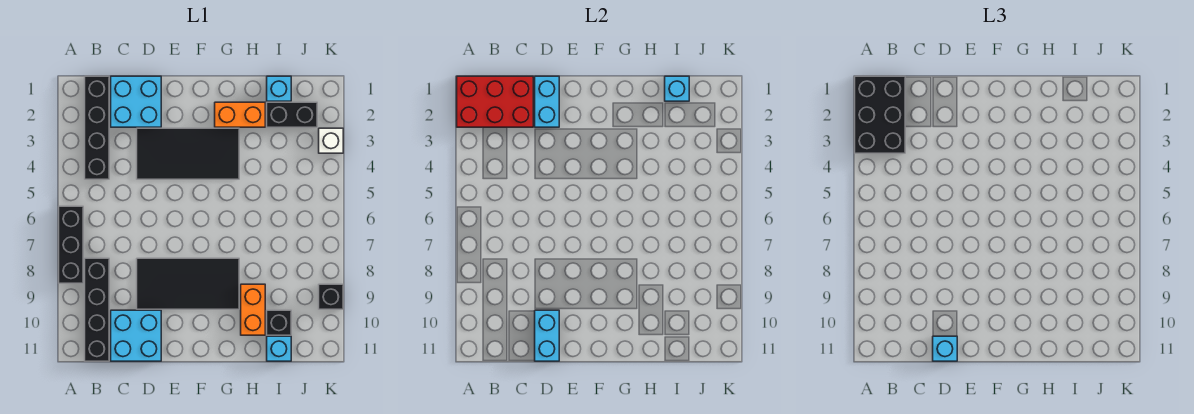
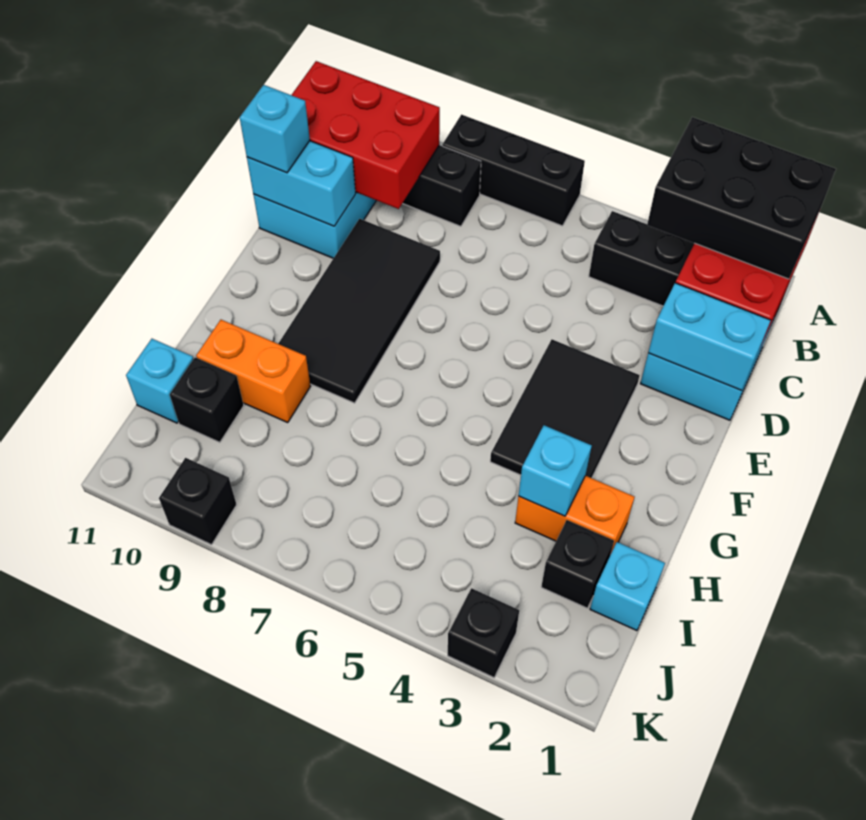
none -> red brick B9:C11 level 2
black tile D3:G4 level 1 -> black tile E3:G4 level 1
orange brick G2:H2 level 1 -> orange brick H2:H3 level 1
cyan brick I1 level 2 -> cyan brick H3 level 2
black brick I2:J2 level 1 -> black brick I2 level 1
white brick K3 level 1 -> black brick K3 level 1

